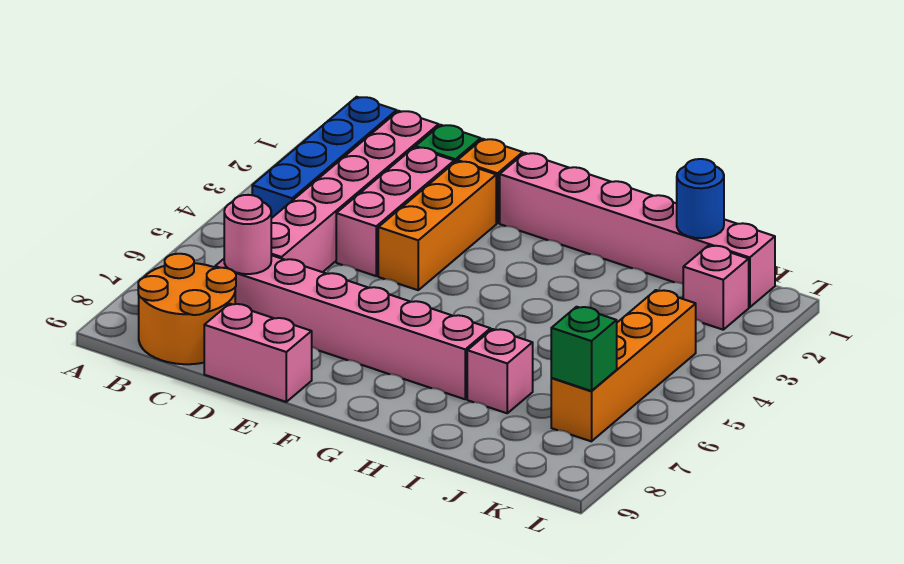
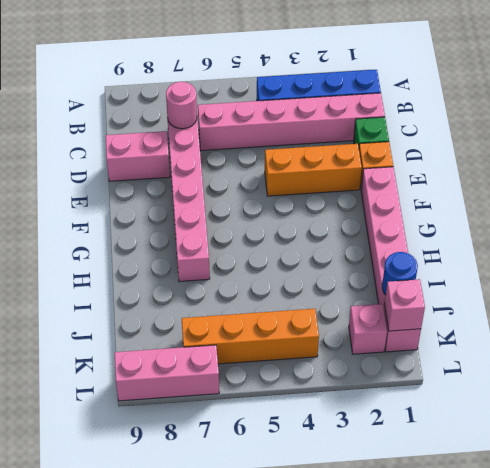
orange round brick B8:C9 level 1 -> none
pink brick D2:D4 level 1 -> pink brick L7:L9 level 1
pink brick D9:E9 level 1 -> pink brick D8:D9 level 1
pink brick I7 level 1 -> pink brick K1 level 2
green brick K7 level 2 -> none

